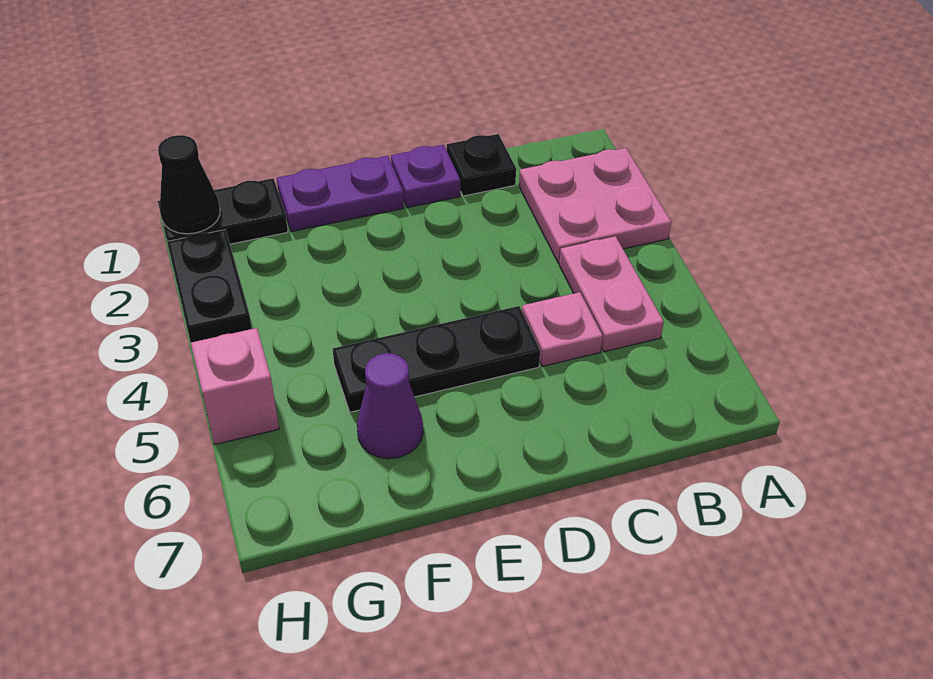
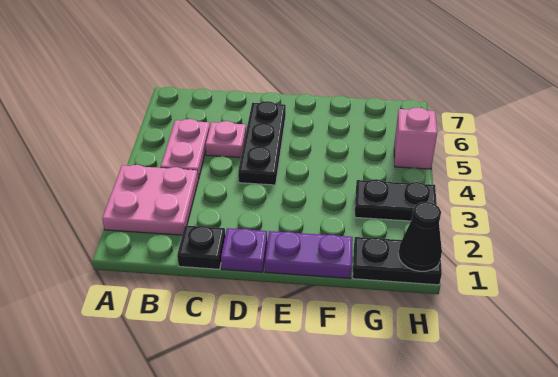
black plate D5:F5 level 1 -> black plate D4:D6 level 1
purple cone F6 level 1 -> none
black plate H2:H3 level 1 -> black plate G3:H3 level 1

